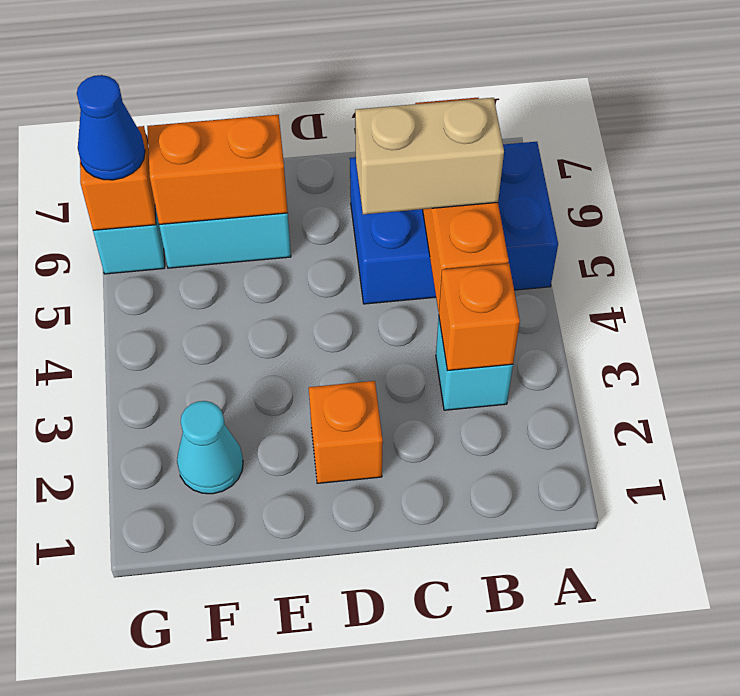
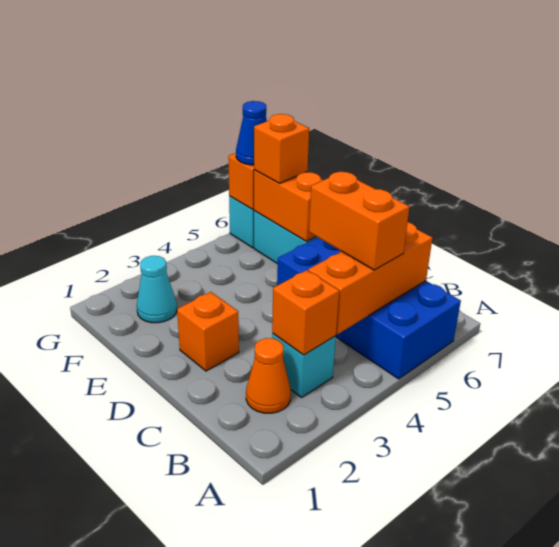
blue brick A5:C6 level 1 -> blue brick A5:D6 level 1
none -> orange cone B2 level 1
tan brick B5:C5 level 3 -> orange brick B5:C5 level 3
none -> orange brick F6 level 3

